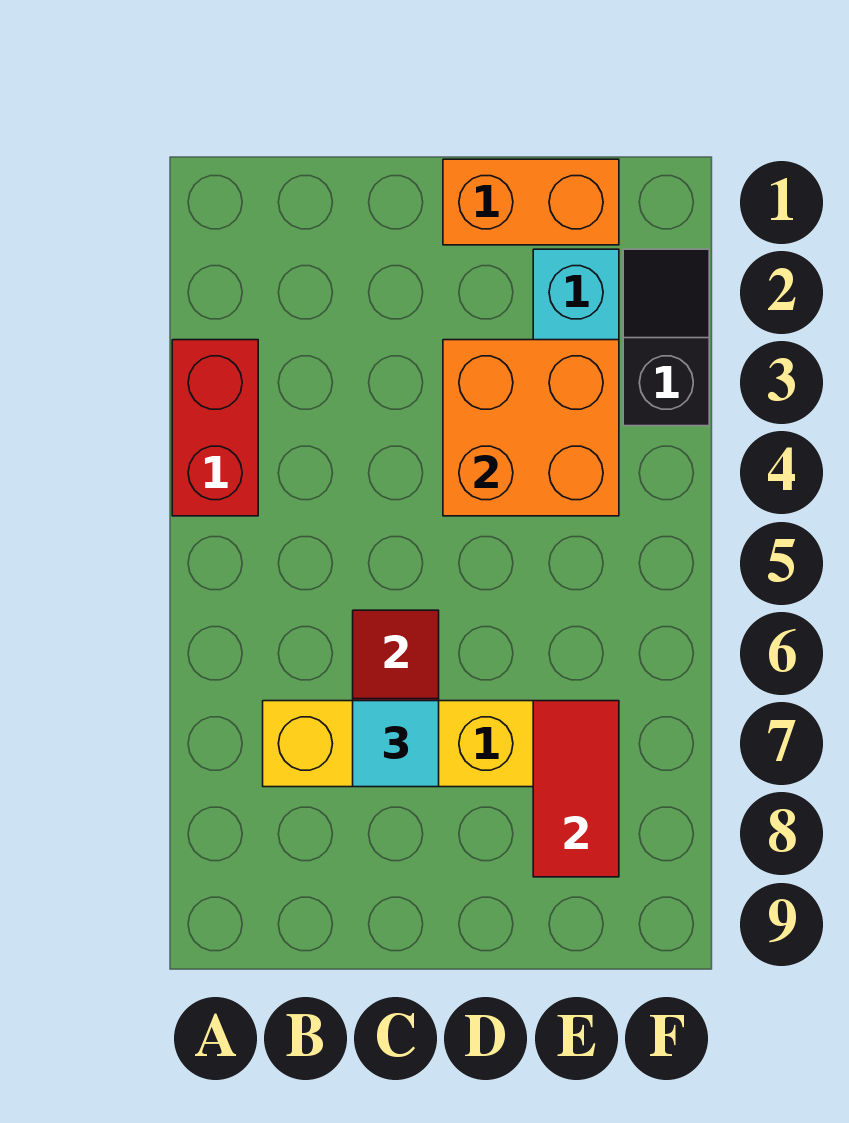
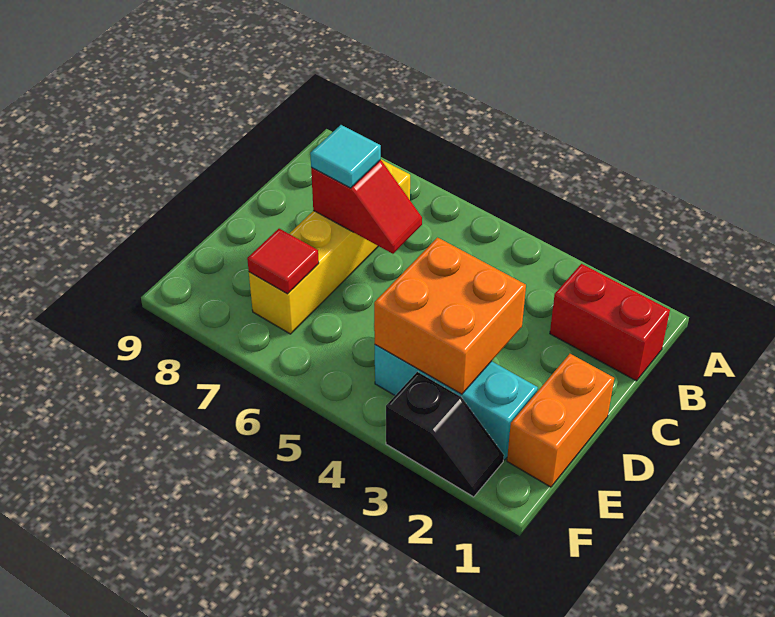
red brick A3:A4 level 1 -> red brick B1:B2 level 1
red tile E7:E8 level 2 -> red tile E7 level 2

